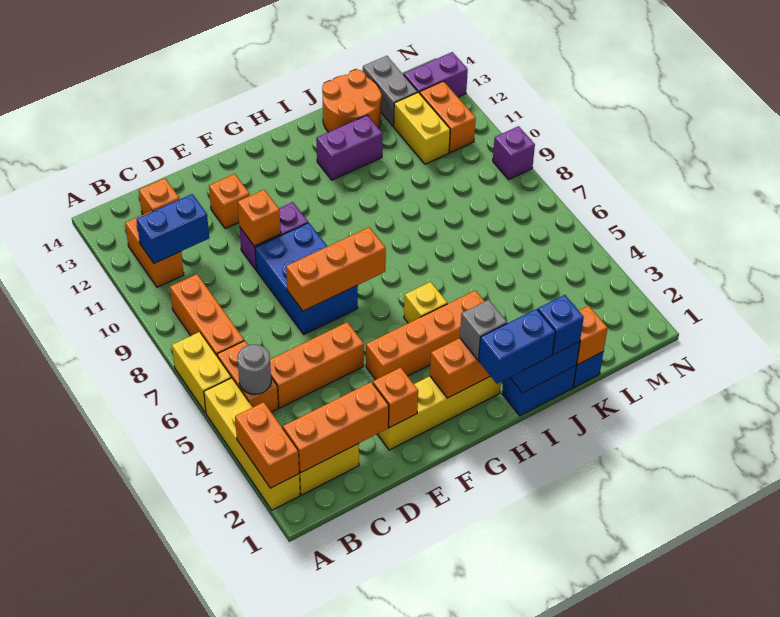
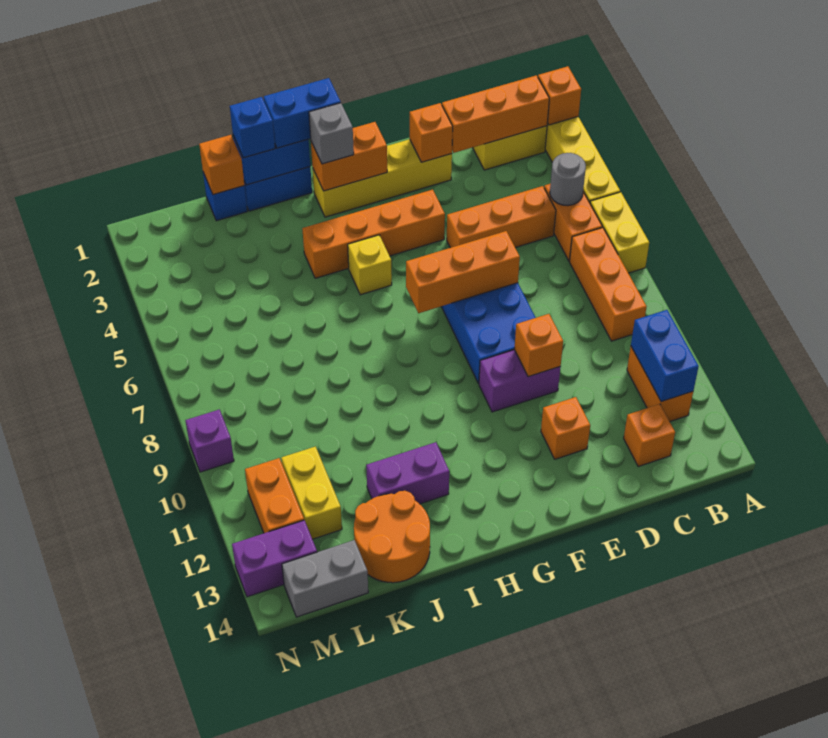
orange brick A2:A3 level 2 -> orange brick A2 level 2
blue brick B11:C11 level 2 -> blue brick B11:B12 level 2
grey brick L13:L14 level 1 -> grey brick L14:M14 level 1

